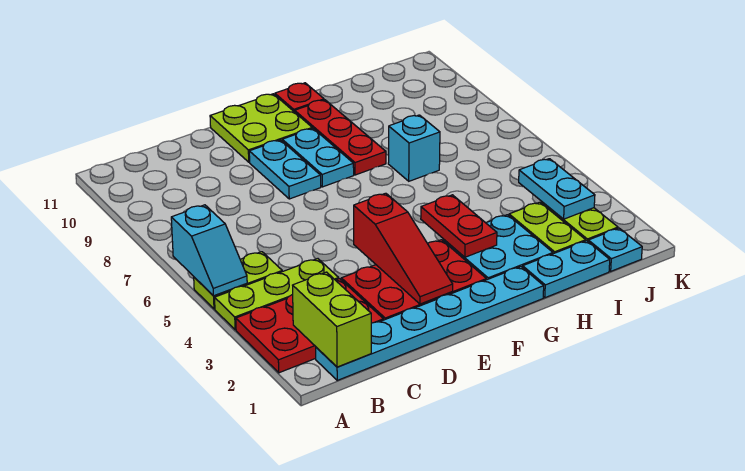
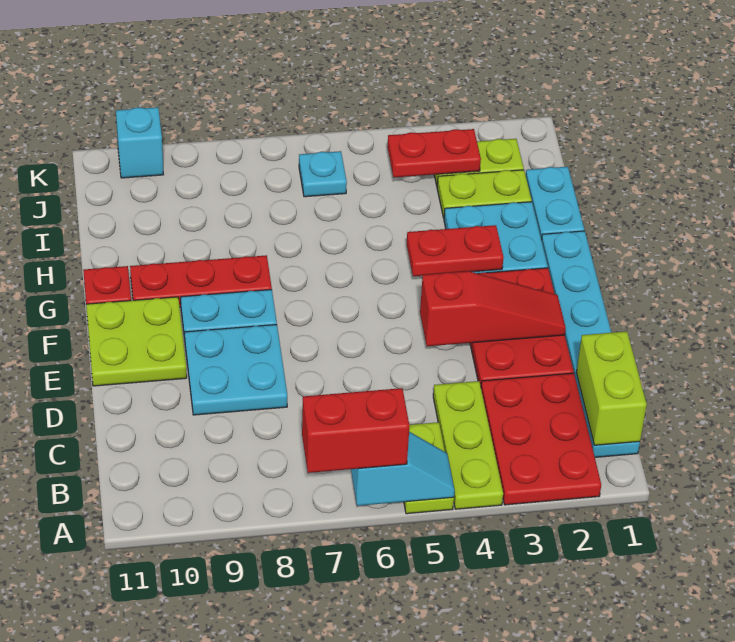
none -> red brick A6:A7 level 3
lime brick B1:B2 level 2 -> lime brick B1:C1 level 2
cyan plate E8:E9 level 1 -> cyan plate D8:E9 level 1
cyan brick H7 level 1 -> cyan brick K10 level 1
cyan plate J1 level 1 -> cyan plate J6 level 1
cyan plate J3:J4 level 2 -> red plate J3:J4 level 2

